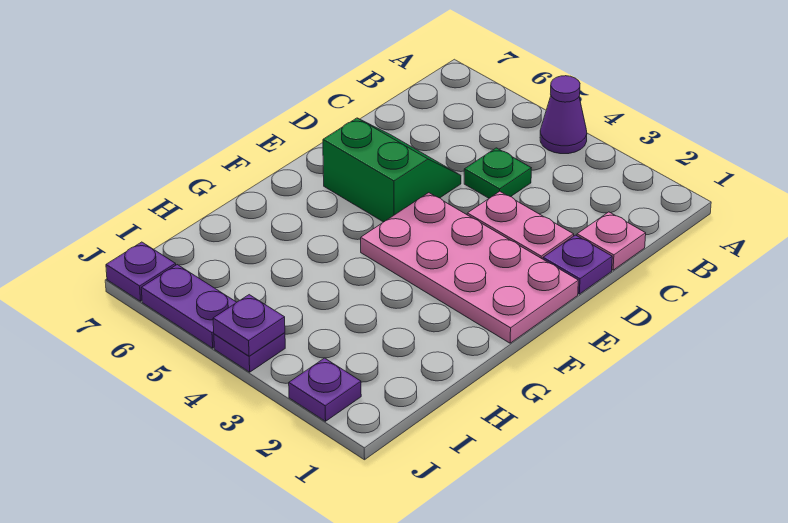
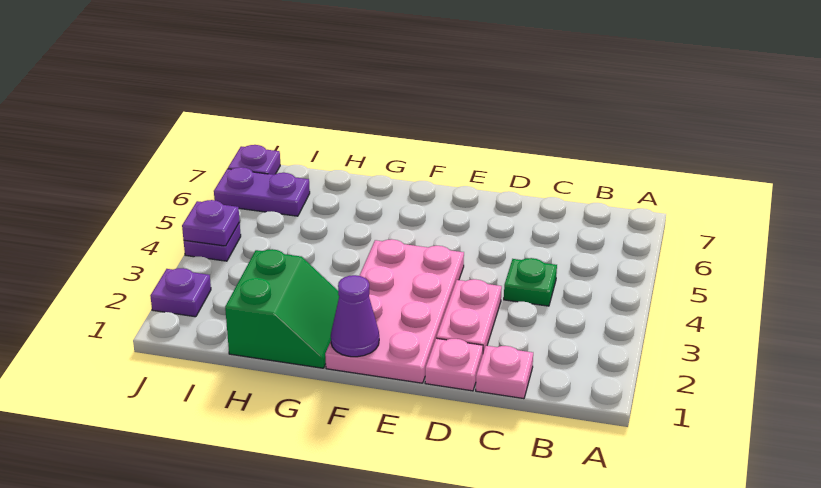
purple cone A4 level 1 -> purple cone F1 level 2
purple plate D1 level 1 -> pink plate D1 level 1
green slope D5:E6 level 1 top E -> green slope G1:H2 level 1 top H
purple plate J5:J6 level 1 -> purple plate I6:J6 level 1

